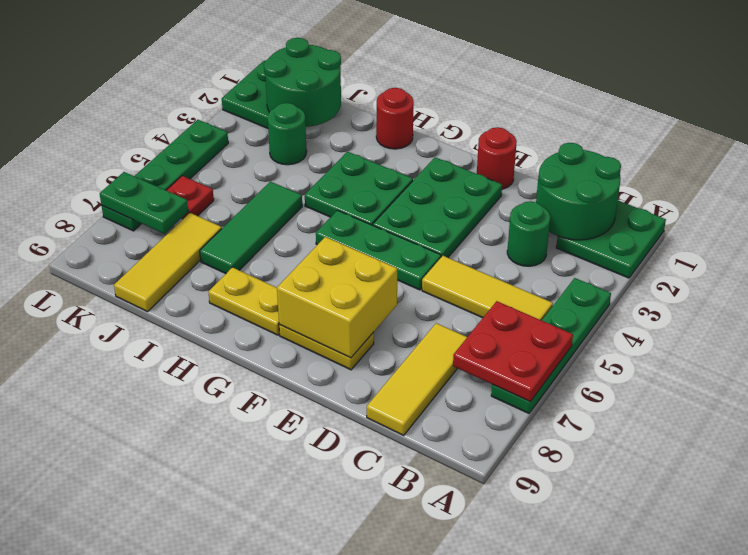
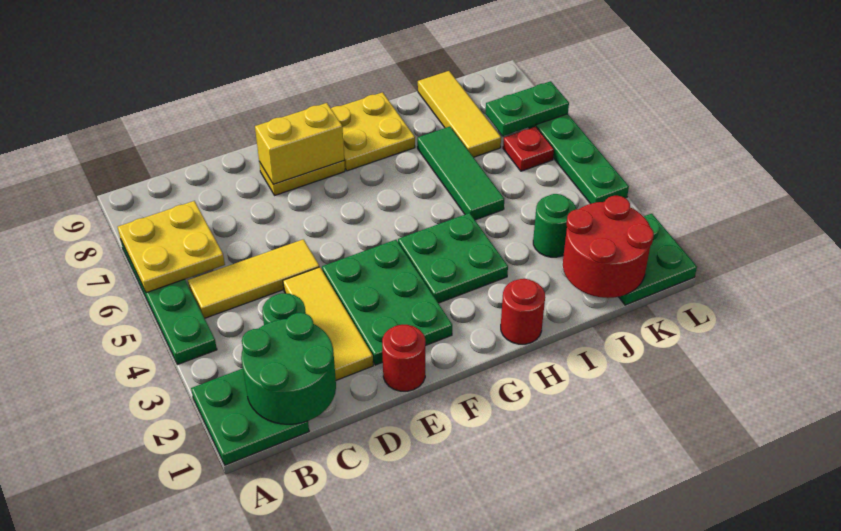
red plate A6:B7 level 2 -> yellow plate A6:B7 level 2
yellow tile C7:C9 level 1 -> yellow tile D2:D4 level 1
green plate E5:G5 level 1 -> none
yellow brick E7:F8 level 2 -> yellow brick E8:F8 level 2
yellow plate G8:H8 level 1 -> yellow plate G8:H9 level 1
green round brick J1:K2 level 2 -> red round brick J1:K2 level 2

